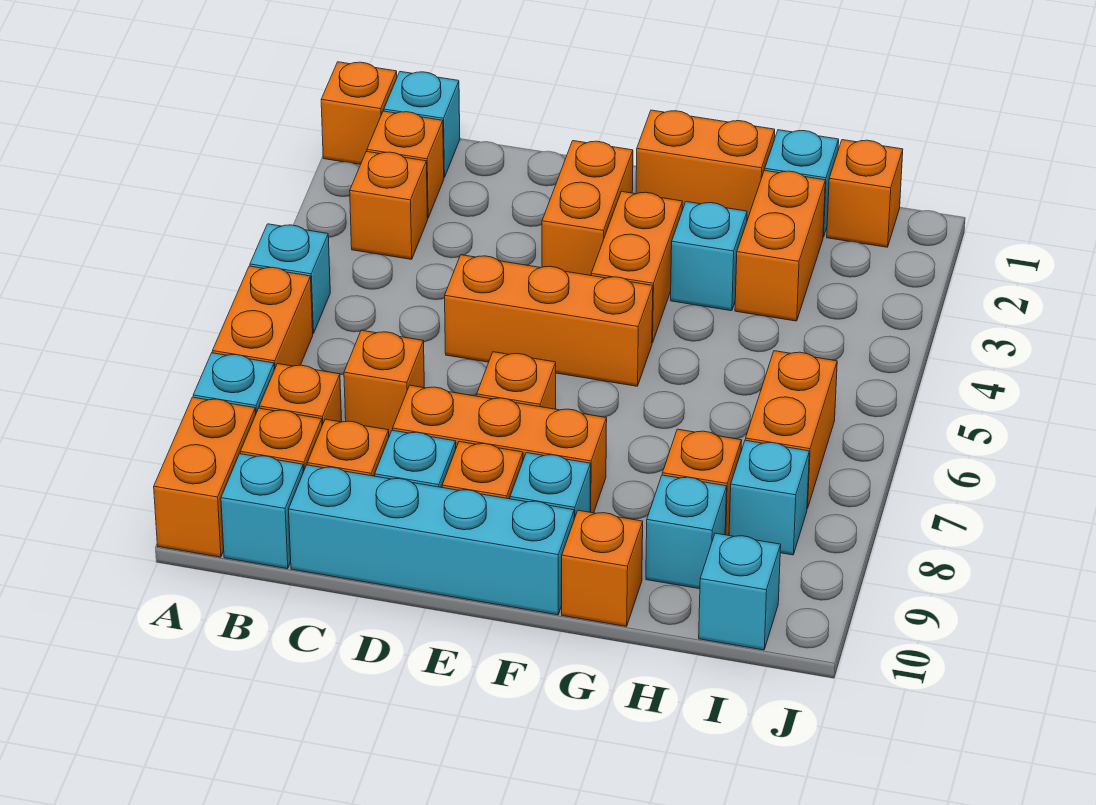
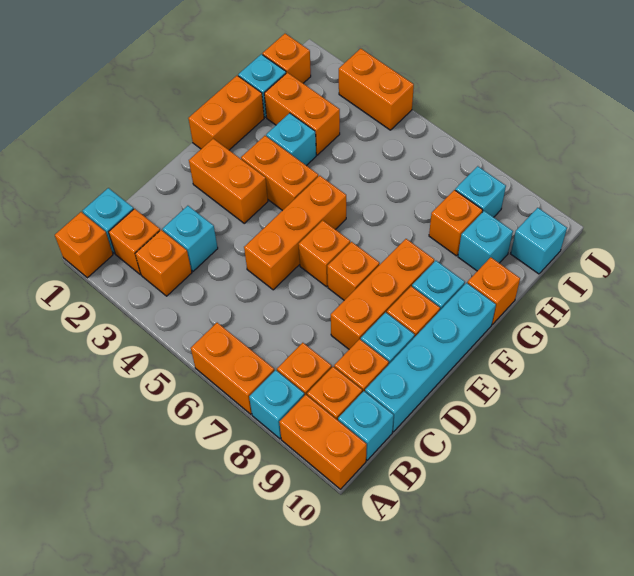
cyan brick A5 level 1 -> cyan brick C3 level 1
orange brick C7 level 1 -> orange brick E6 level 1
orange brick I6:I7 level 1 -> orange brick J3:J4 level 1

